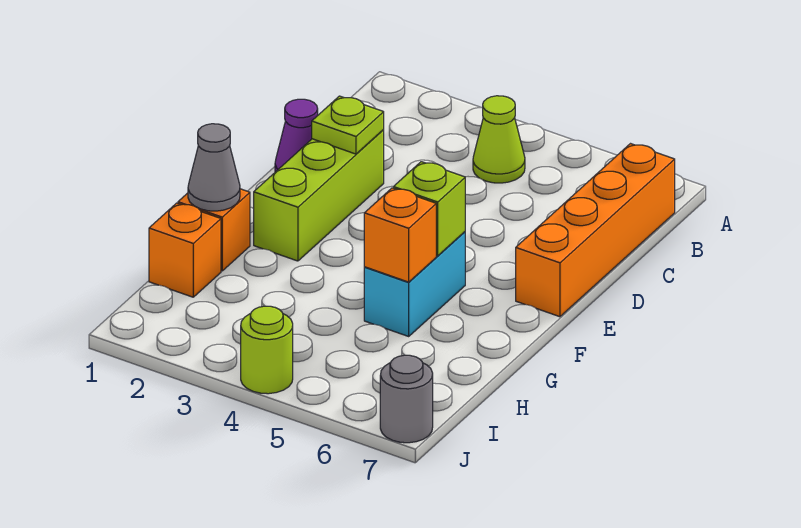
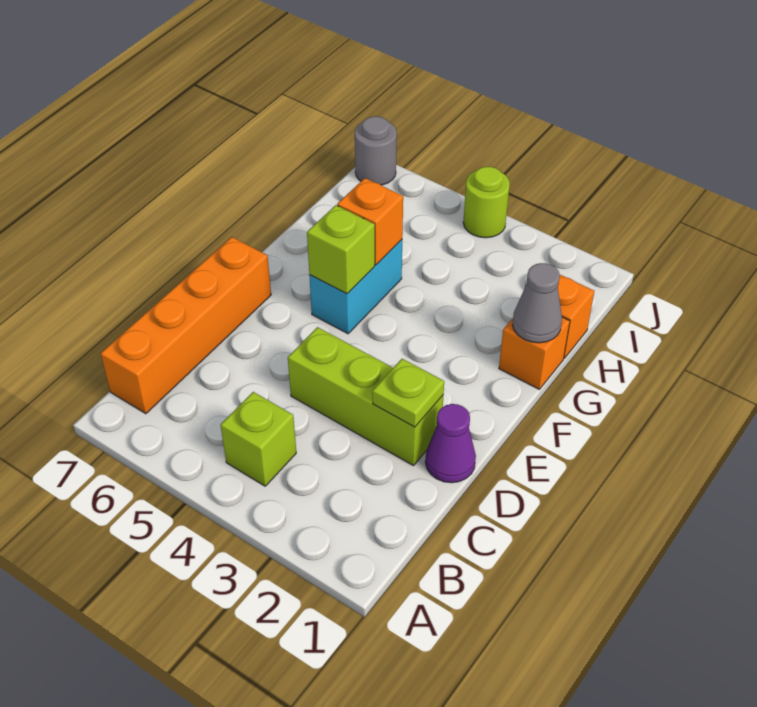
lime cone B4 level 1 -> lime brick B4 level 1
lime brick D2:F2 level 1 -> lime brick D2:D4 level 1

